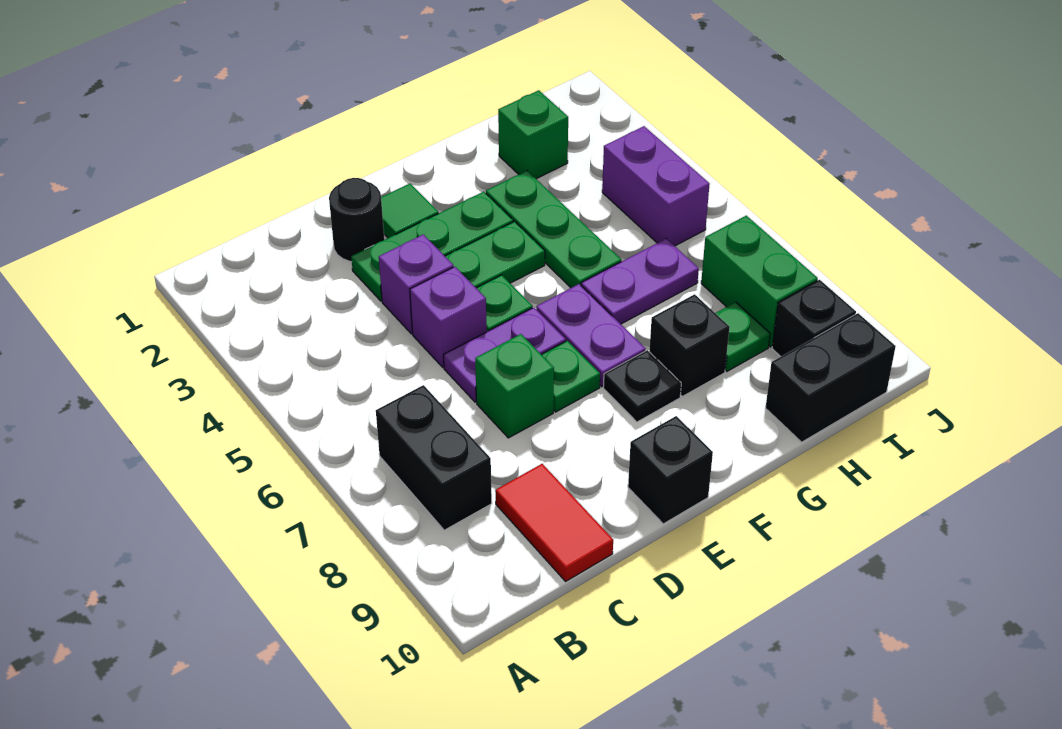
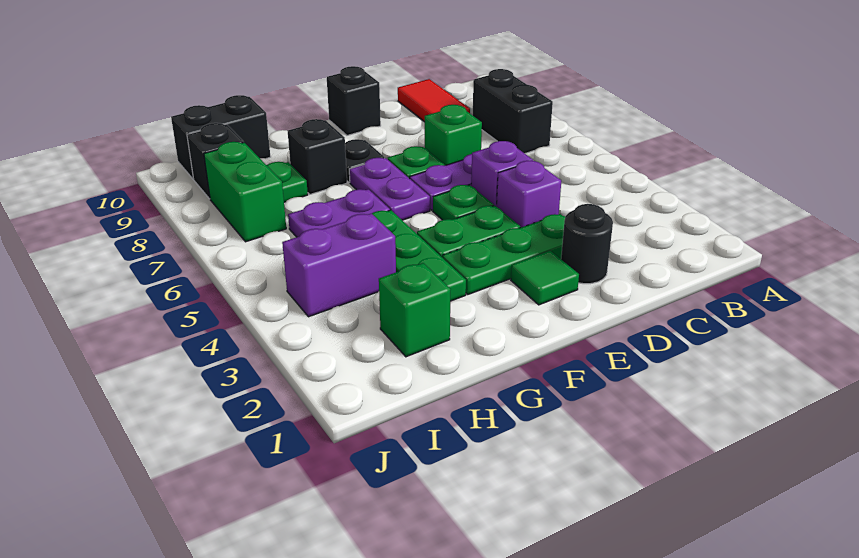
purple brick I4:I5 level 1 -> purple brick H4:I4 level 1

